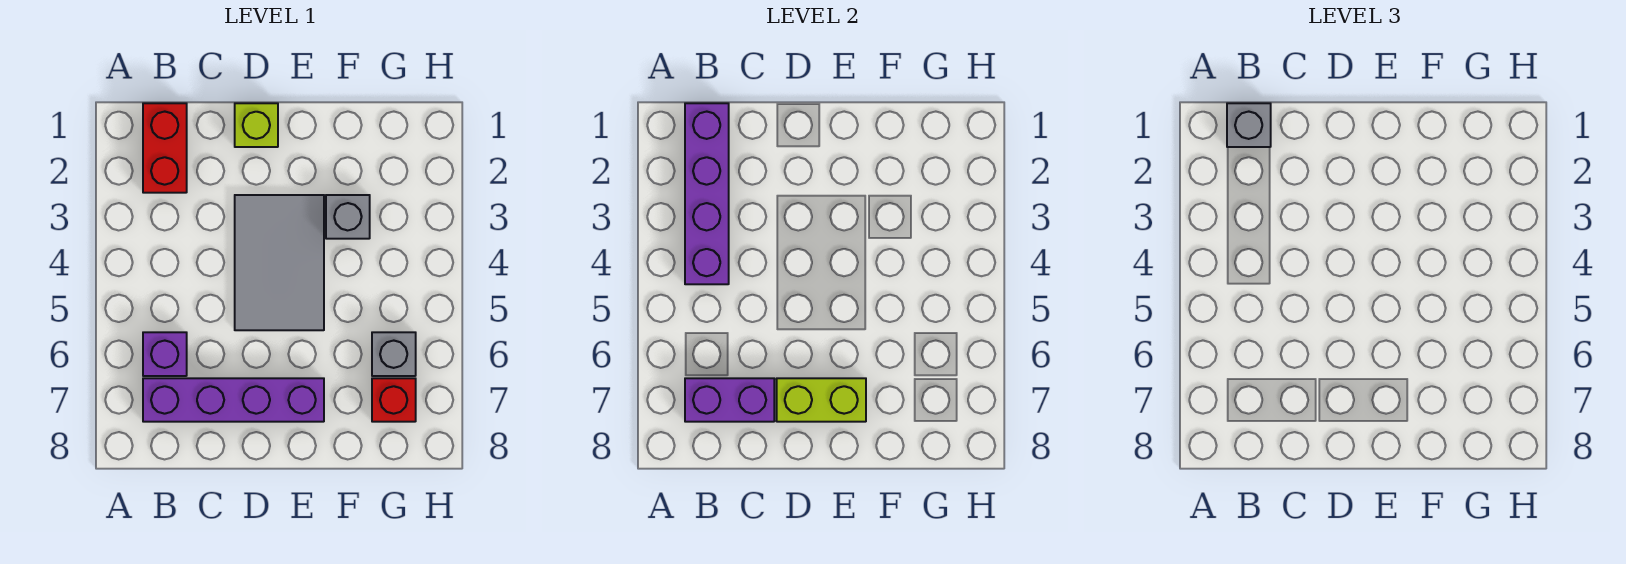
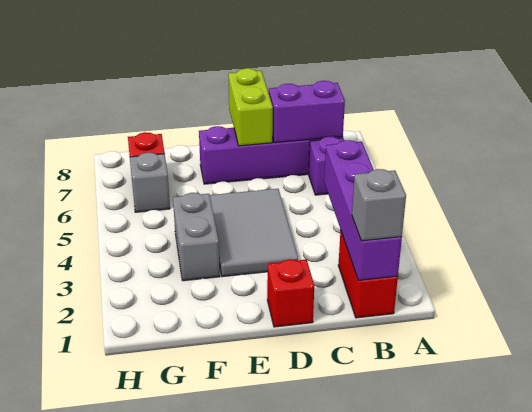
lime brick D1 level 1 -> red brick D1 level 1
lime brick D7:E7 level 2 -> lime brick D7:D8 level 2
grey brick F3 level 1 -> grey brick F3:F4 level 1

